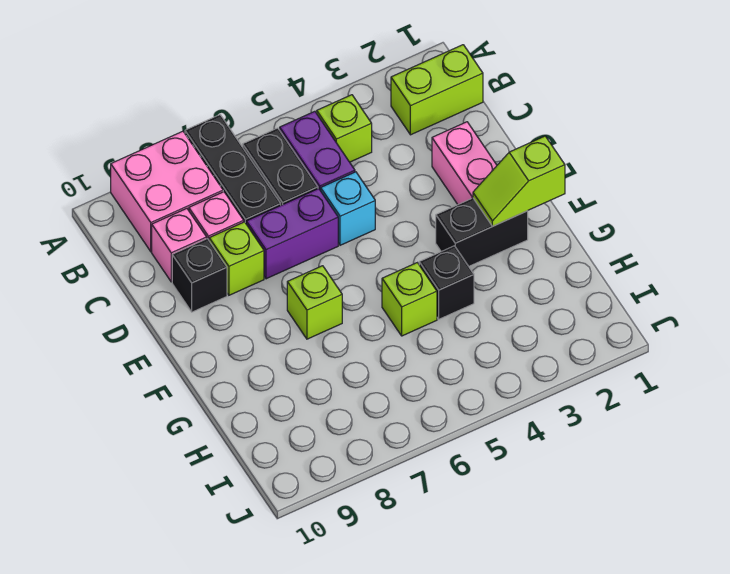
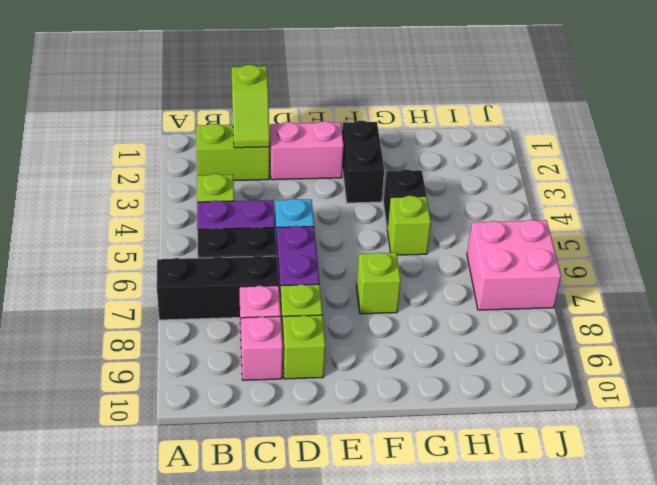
pink brick A8:B9 level 1 -> pink brick I6:J7 level 1
lime brick B1:B2 level 1 -> lime brick B2:C2 level 1
black brick D9 level 1 -> lime brick D9 level 1
lime slope F1:F2 level 2 top 1 -> lime slope C1:C2 level 2 top 1

